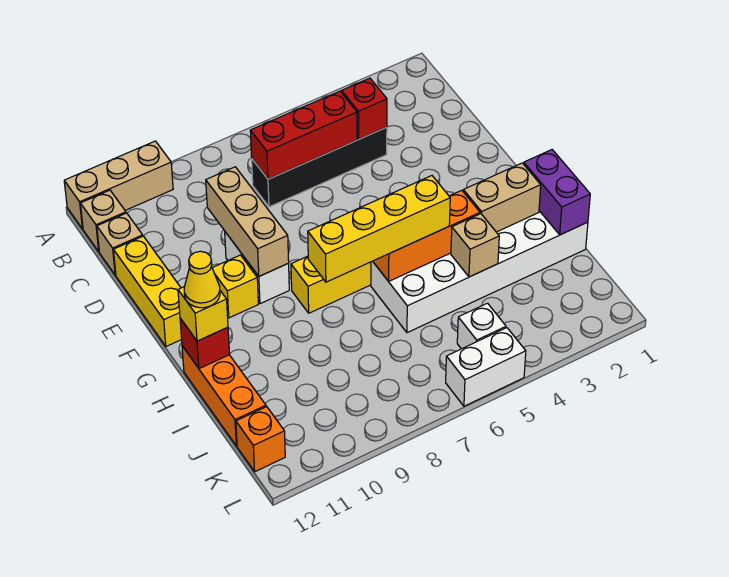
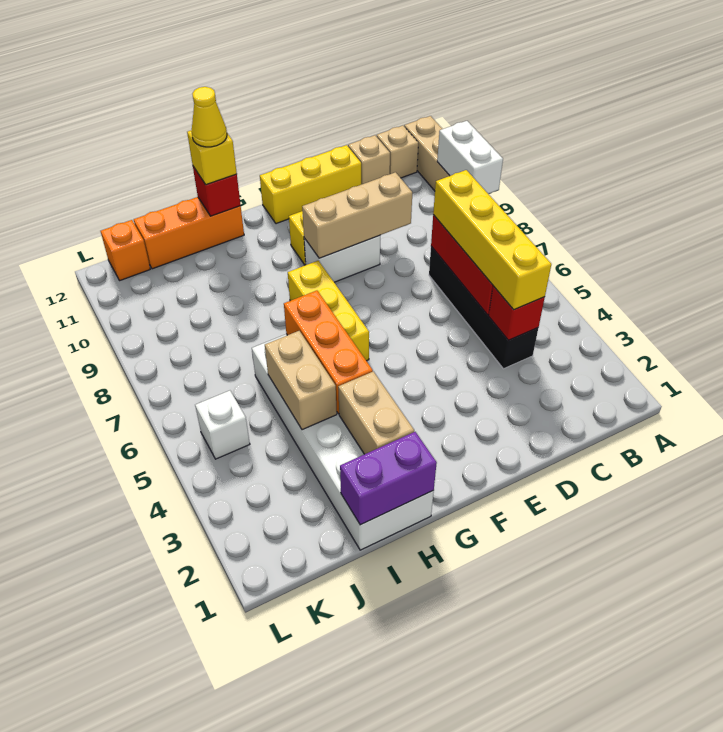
yellow brick H5:H8 level 3 -> yellow brick C4:C7 level 3
tan brick I4 level 2 -> tan brick I4:I5 level 2
white brick L5:L6 level 1 -> white brick A9:A10 level 2

